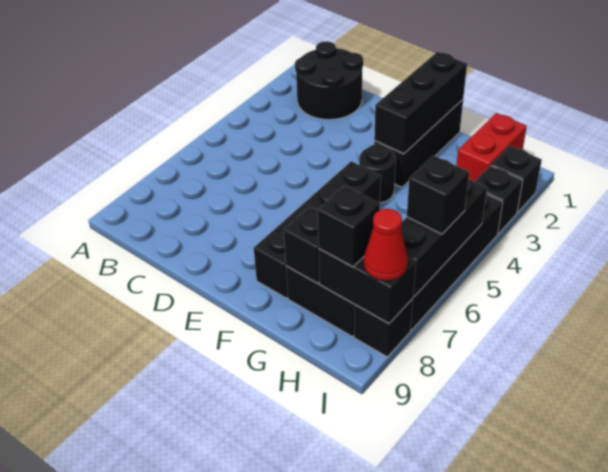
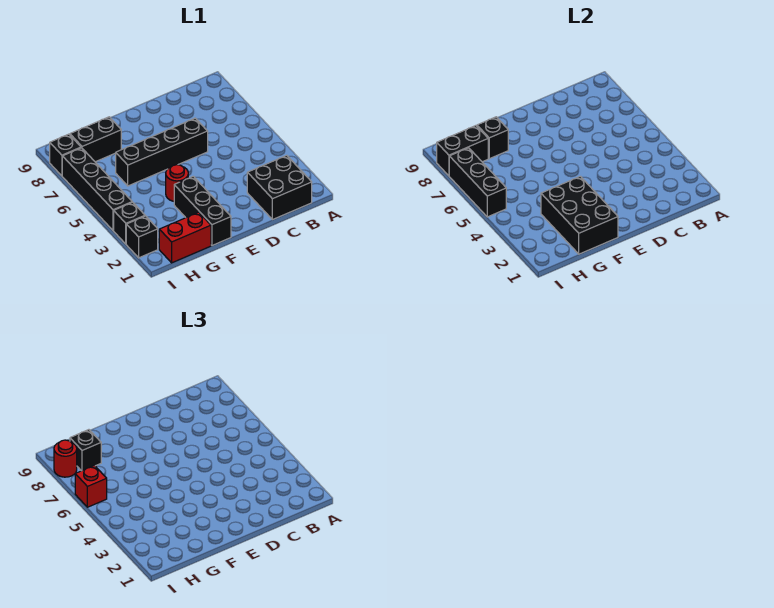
black round brick B1:C2 level 1 -> black brick B1:C2 level 1
black brick F1:F3 level 2 -> black brick F1:G3 level 2
black round brick F4 level 1 -> red round brick F4 level 1
black brick F5:F8 level 1 -> black brick D6:G6 level 1
red brick H1:H2 level 1 -> red brick G1:H1 level 1
black brick I6 level 3 -> red brick I6 level 3
red cone I8 level 3 -> red round brick I8 level 3

